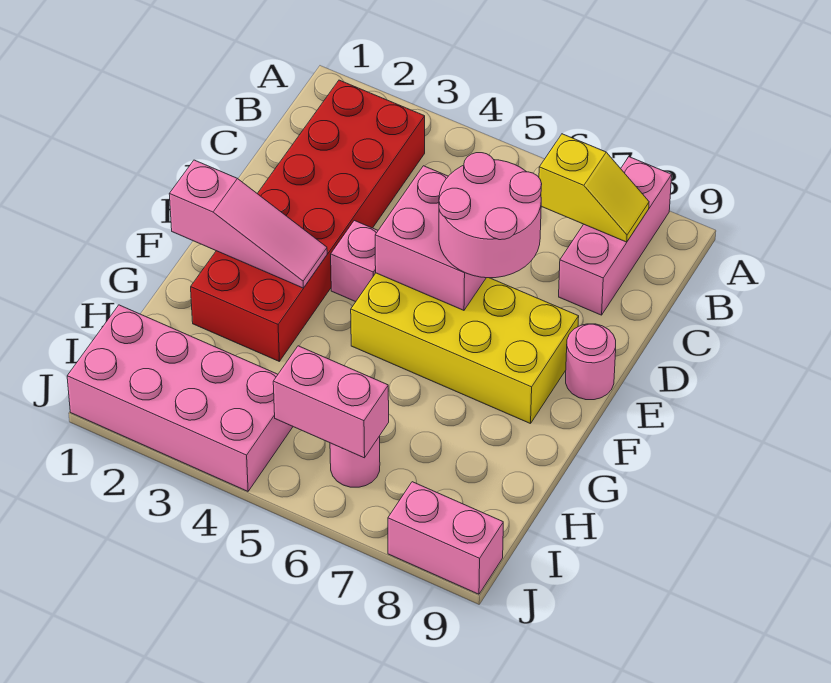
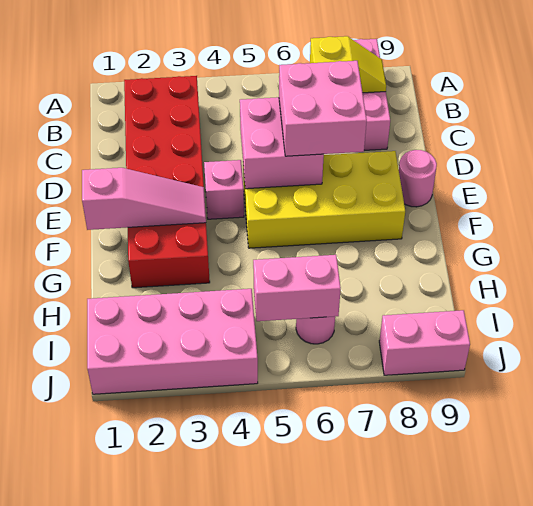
pink round brick D6:E7 level 3 -> pink brick D6:E7 level 3

